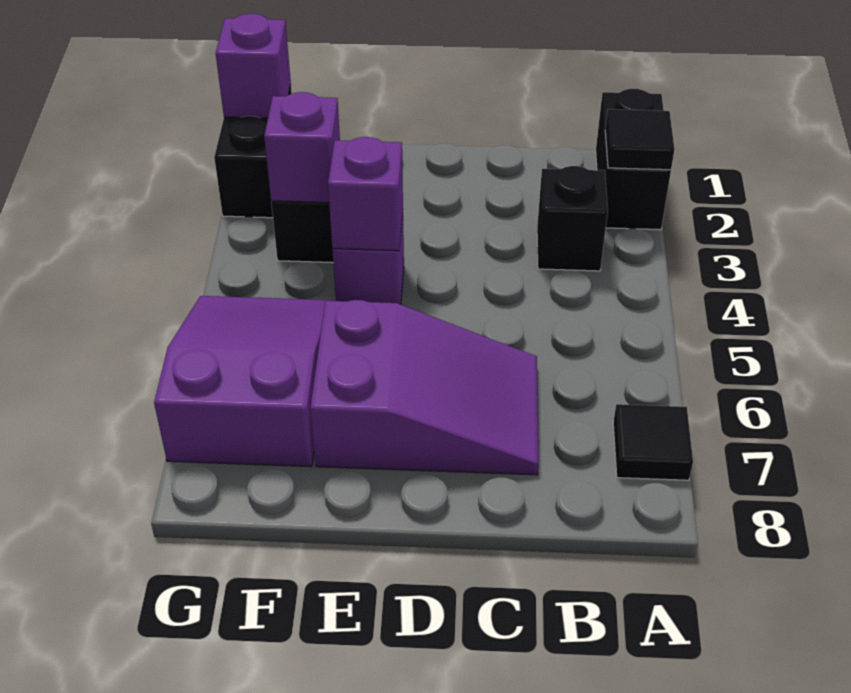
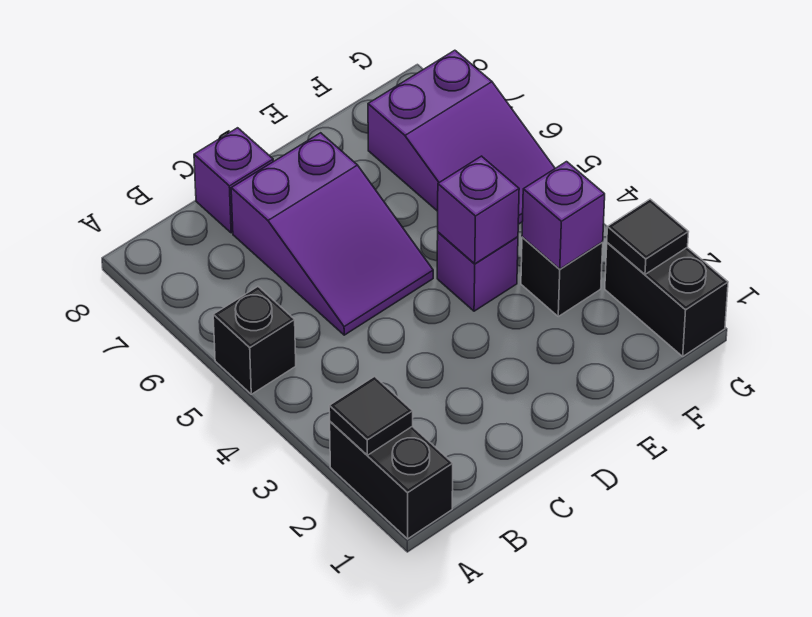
black tile A7 level 1 -> black tile G2 level 2
black brick B3 level 1 -> black brick A5 level 1
purple slope C6:E7 level 1 top E -> purple slope C5:D7 level 1 top 7
purple brick G1 level 2 -> purple brick C8 level 1

